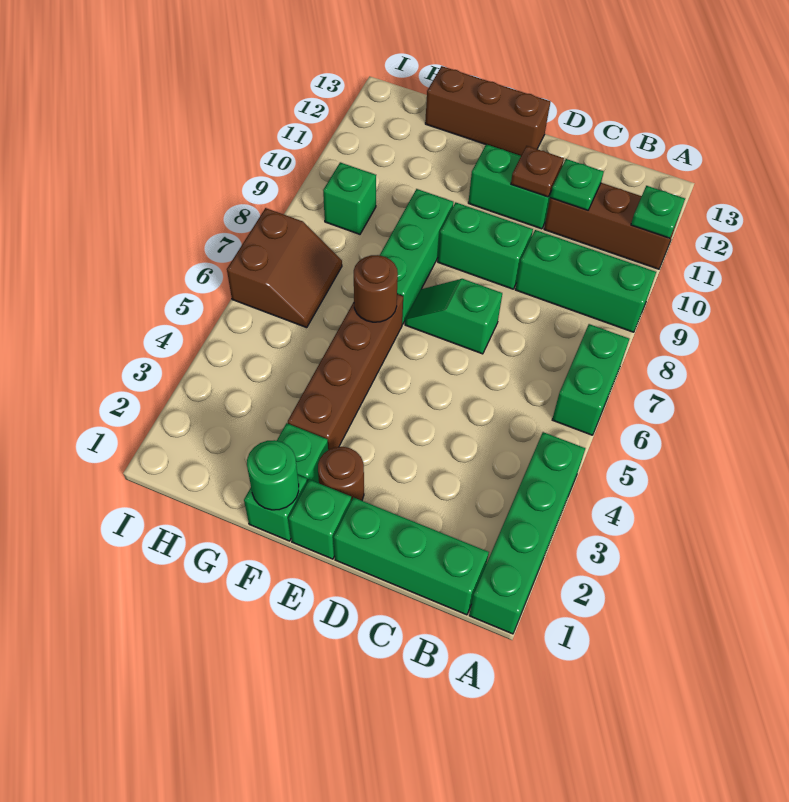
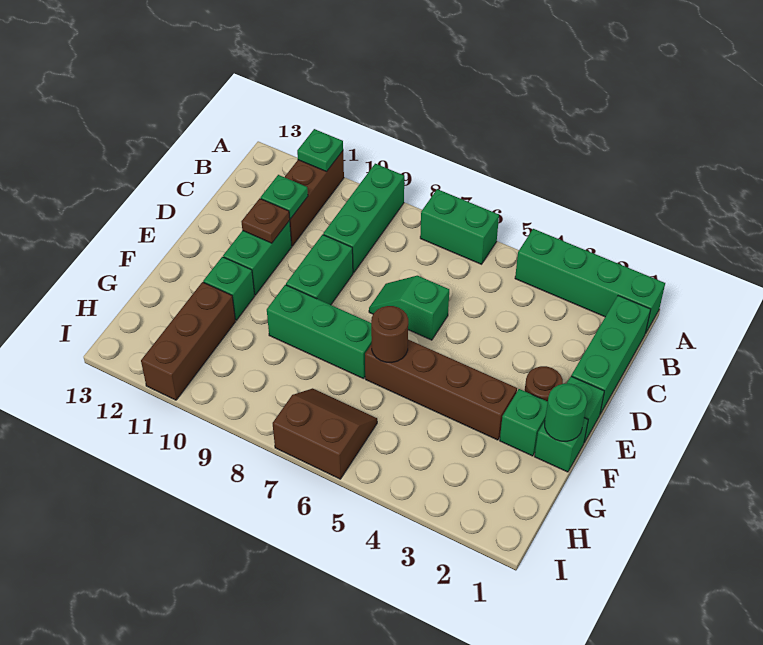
green slope D7:E7 level 1 top D -> green slope D6:D7 level 1 top 6
brown brick E13:G13 level 1 -> brown brick G11:I11 level 1
green brick H9 level 1 -> green brick F11 level 1

